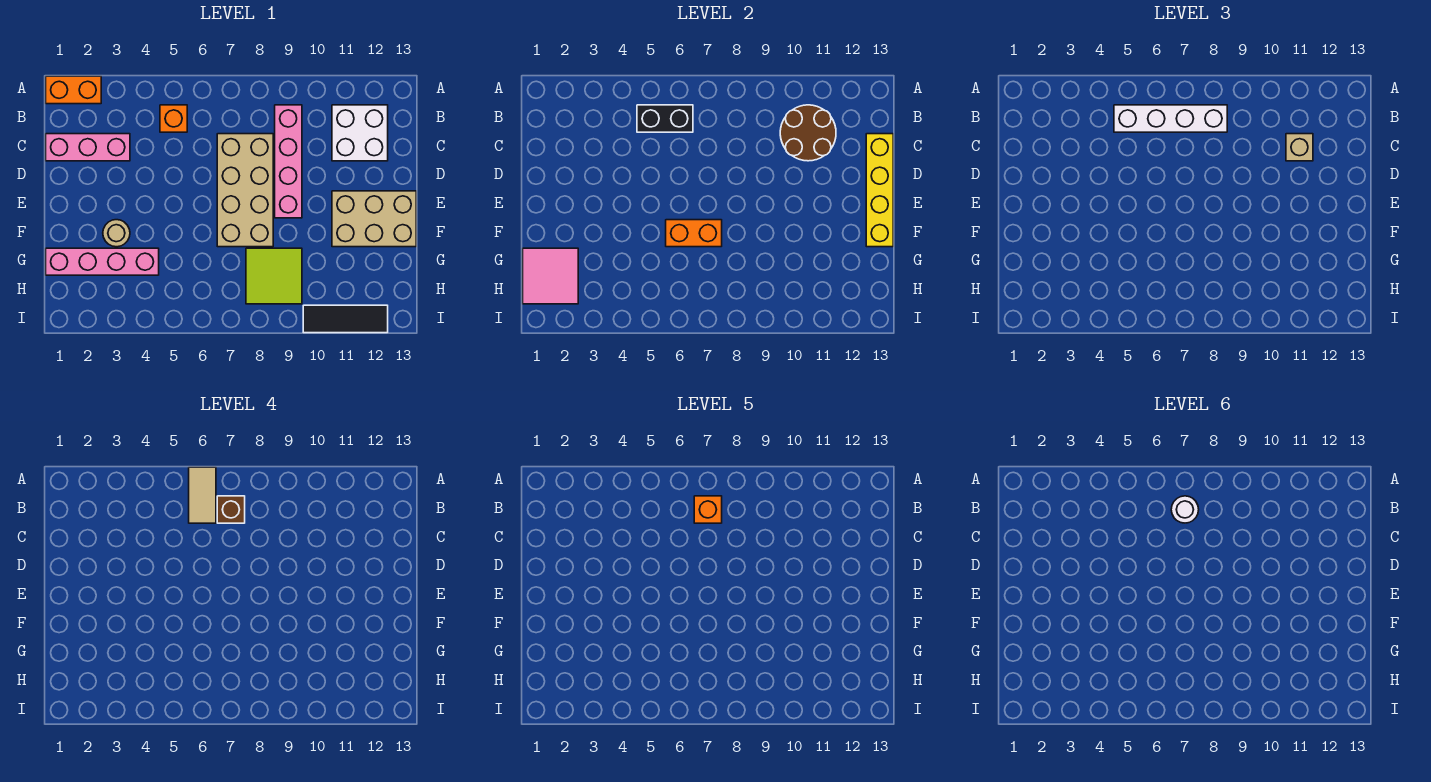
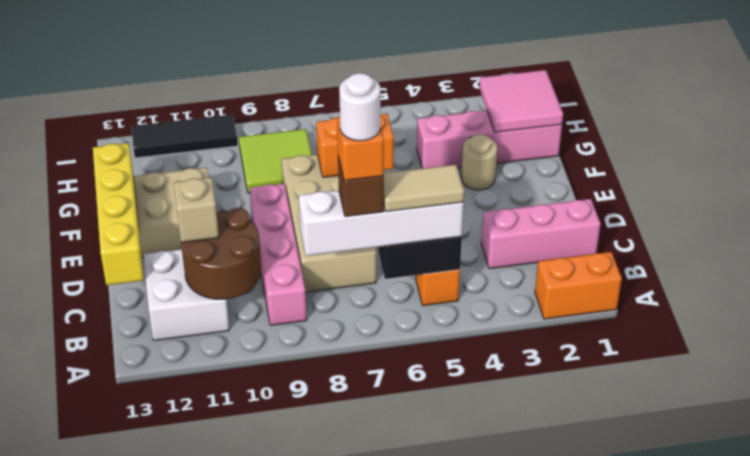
tan tile A6:B6 level 4 -> tan tile B5:B6 level 4

